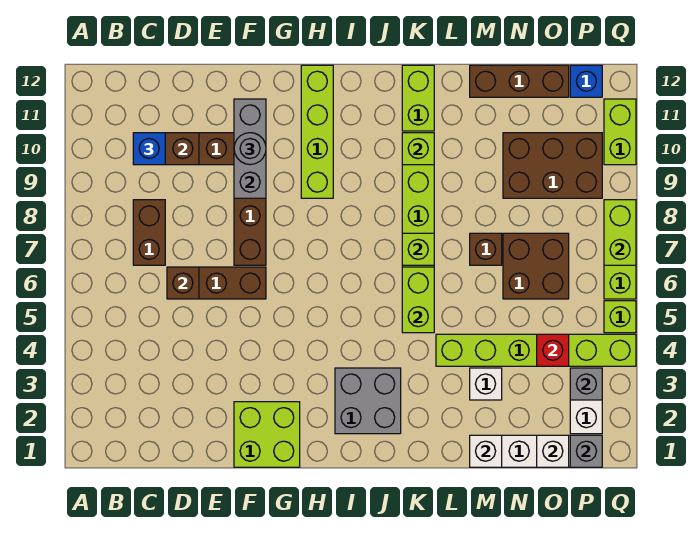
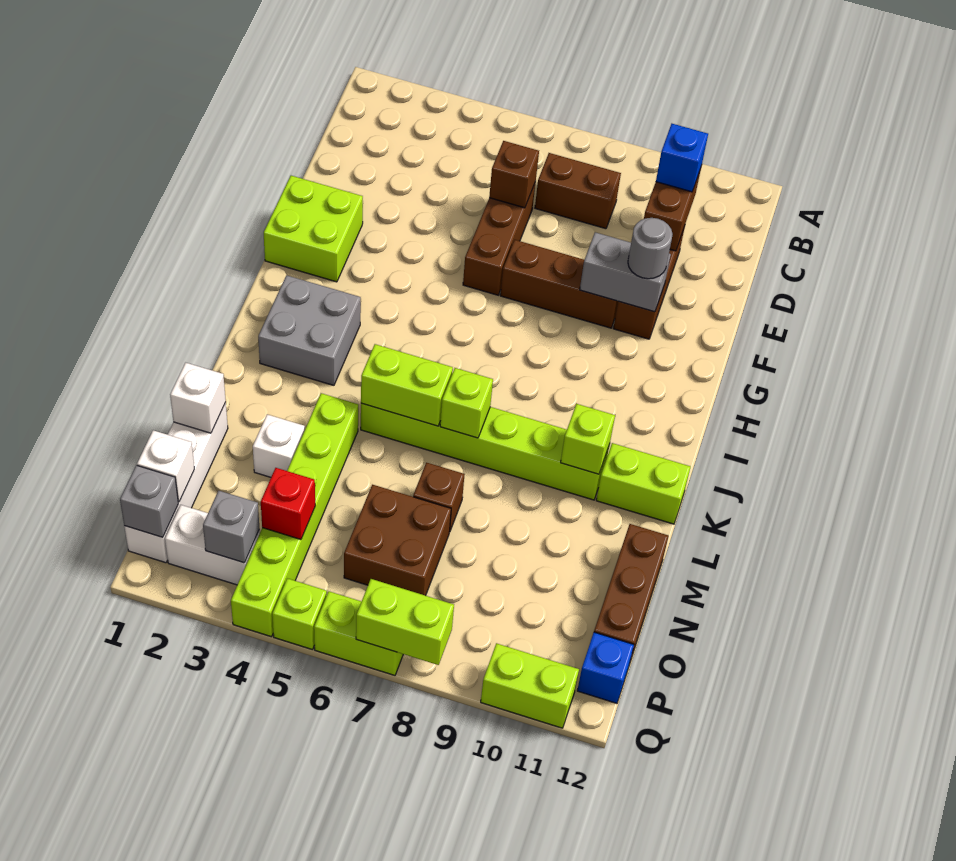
grey brick F9:F11 level 2 -> grey brick F9:F10 level 2
lime brick H9:H12 level 1 -> none
brown brick N9:P10 level 1 -> none

